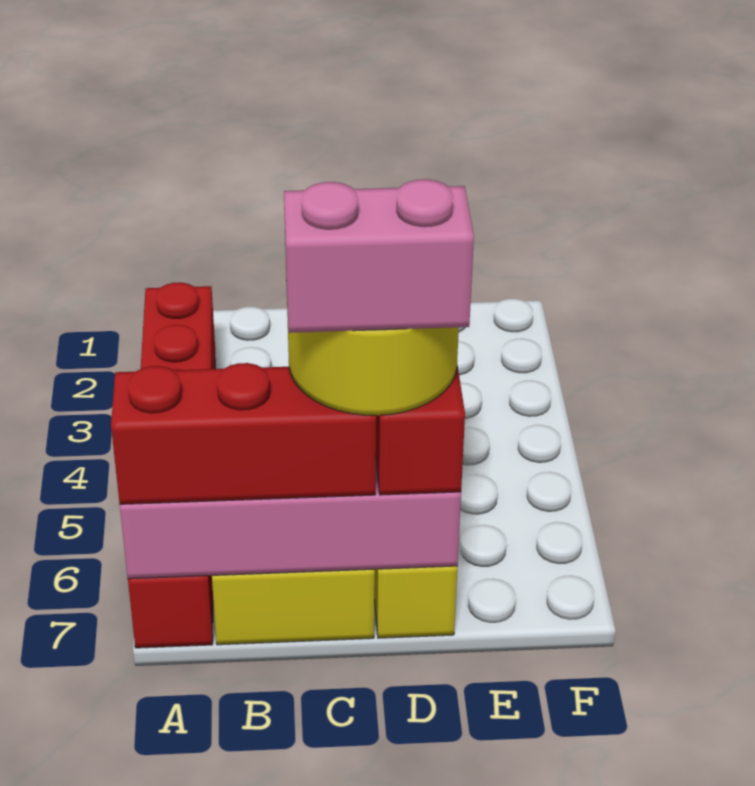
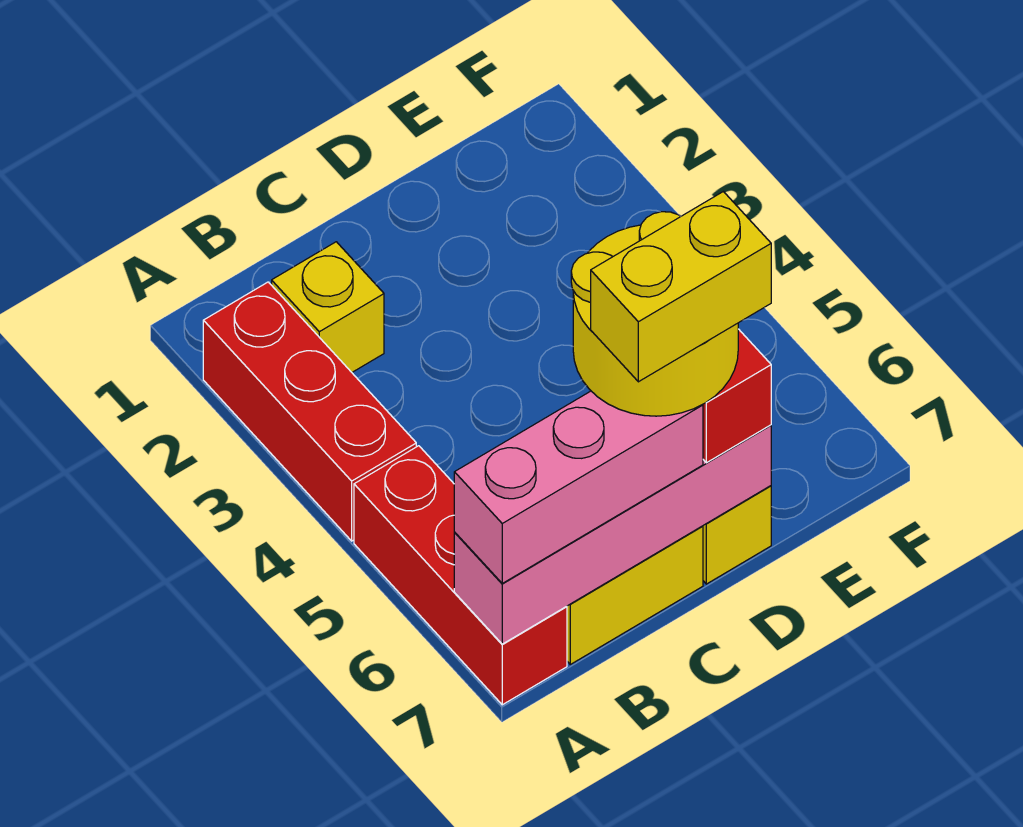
red brick A7:C7 level 3 -> pink brick A7:C7 level 3
none -> yellow brick B2 level 1
pink brick C7:D7 level 5 -> yellow brick C7:D7 level 5

